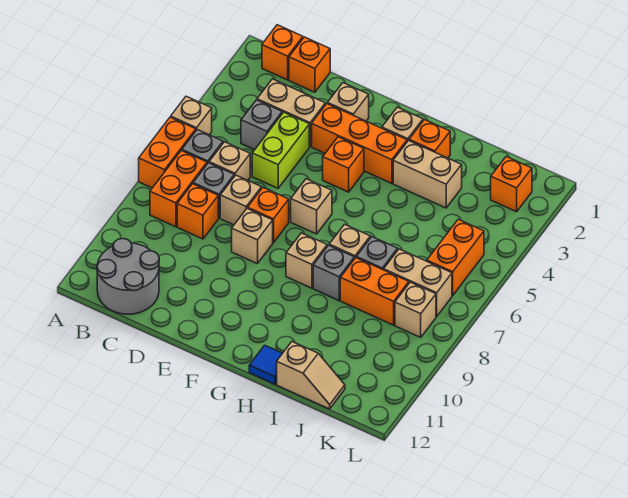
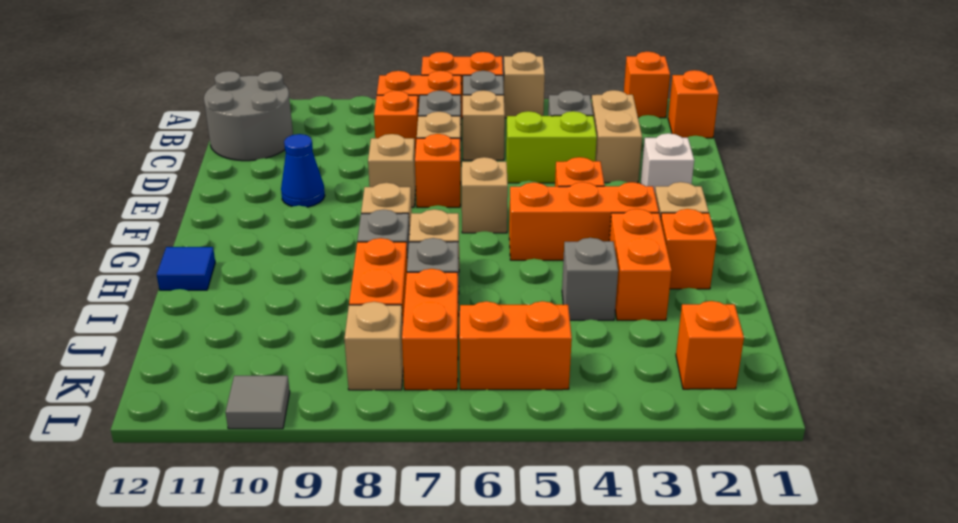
orange brick C1 level 1 -> orange brick A2 level 1
tan brick E2 level 1 -> white brick E2 level 1
orange brick E3:G3 level 1 -> orange brick G3:G5 level 1
none -> blue cone E10 level 1
tan brick H3:I3 level 1 -> orange brick H3:I3 level 1
none -> grey brick I4 level 1
tan slope I12:J12 level 1 top I -> none
tan brick J7:K7 level 1 -> orange brick J7:K7 level 1
none -> grey tile L10 level 1

